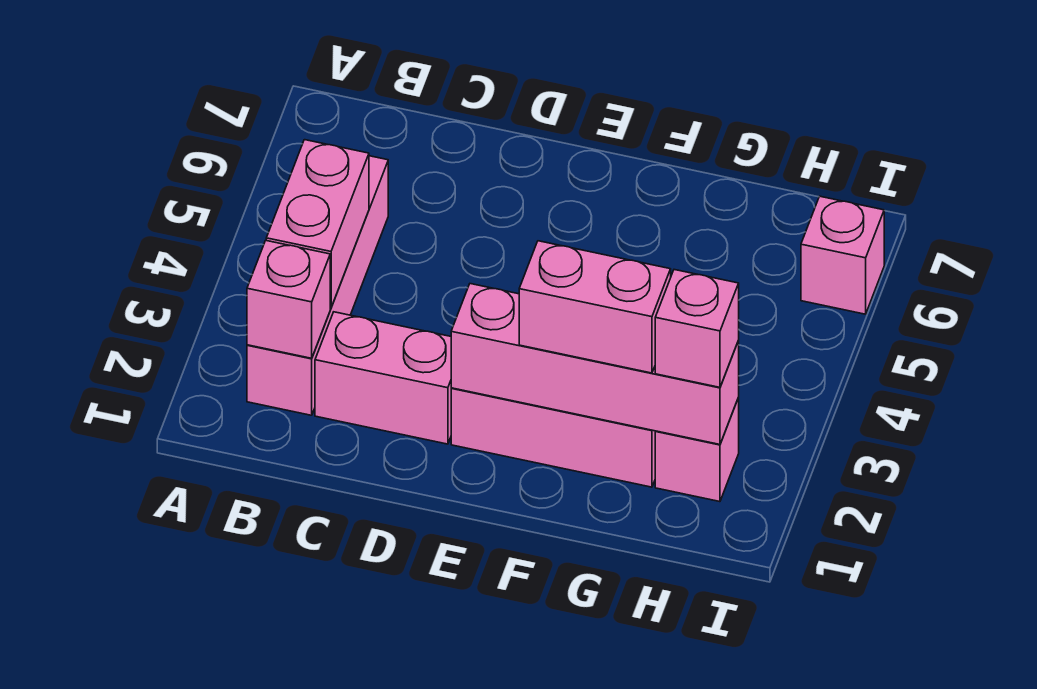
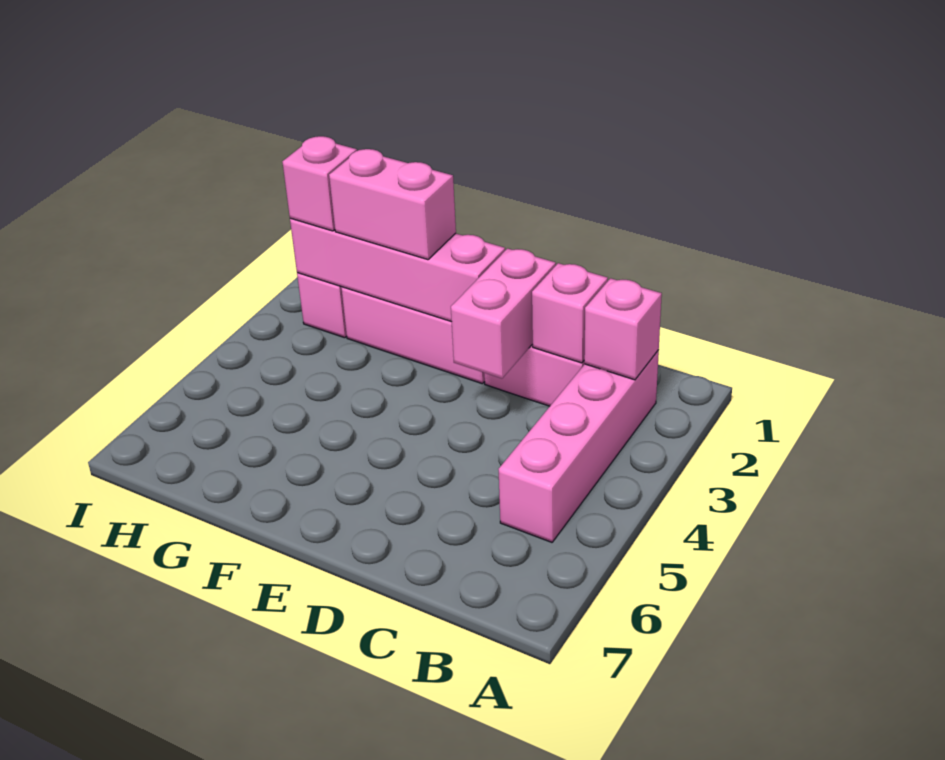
pink brick B3:B4 level 2 -> pink brick D2:D3 level 2
pink brick I6 level 1 -> pink brick C2 level 2

